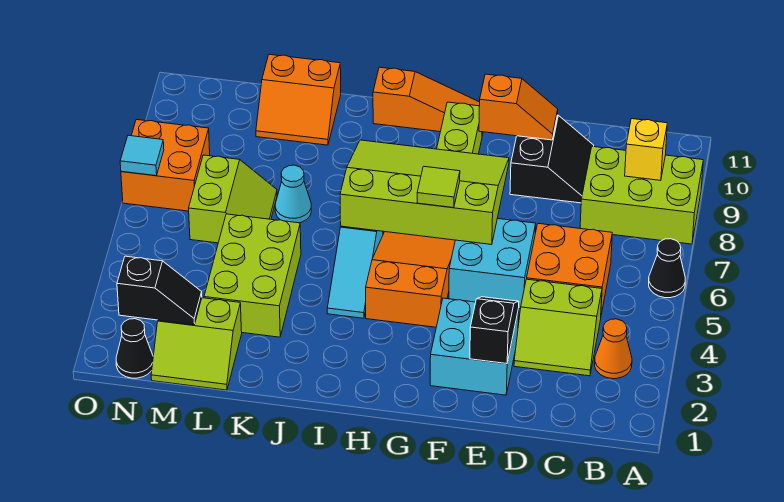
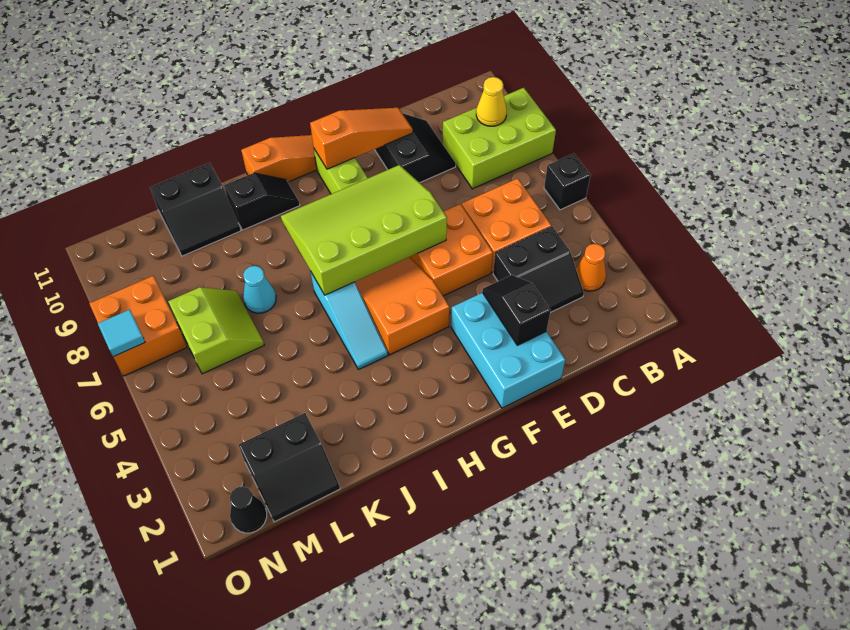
black cone A6 level 1 -> black brick A6 level 1
yellow brick B9 level 2 -> yellow cone B9 level 2
lime slope C3:D4 level 1 top 4 -> black slope C3:D4 level 1 top 4
cyan brick E2:F3 level 1 -> cyan brick E1:F3 level 1
cyan brick E5:F6 level 1 -> orange brick E5:F6 level 1
orange slope E10:F10 level 2 top F -> orange slope E10:G10 level 2 top G
lime tile G6 level 3 -> none
lime brick K3:L5 level 1 -> none
orange slope K10:L11 level 1 top 11 -> black slope K10:L11 level 1 top 11
lime slope L1:M2 level 1 top 2 -> black slope L1:M2 level 1 top 2
black slope M2:N2 level 2 top N -> black slope I10:J10 level 1 top J

